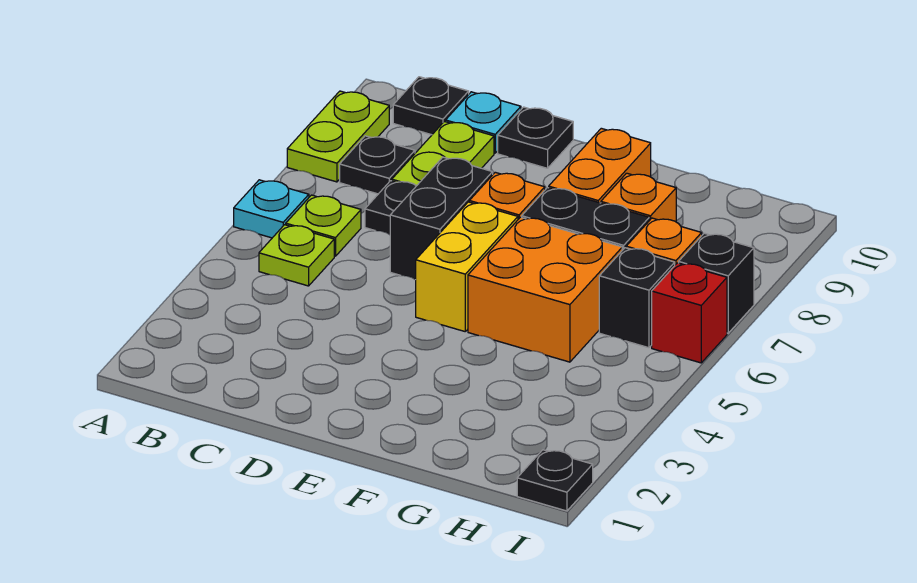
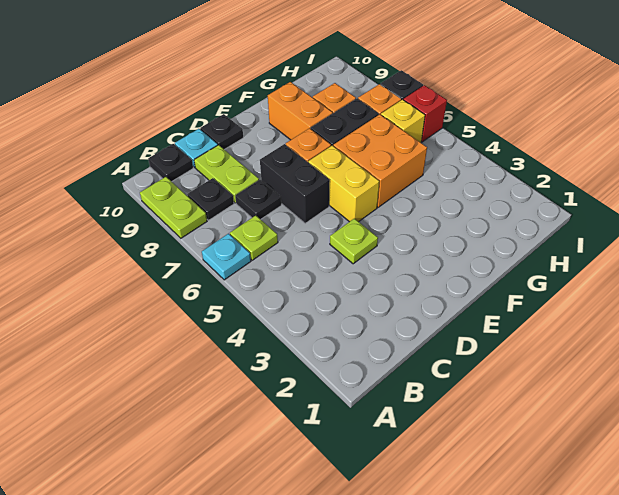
lime plate B5 level 1 -> lime plate D4 level 1
black brick H6 level 1 -> yellow brick H6 level 1
black plate I1 level 1 -> none

